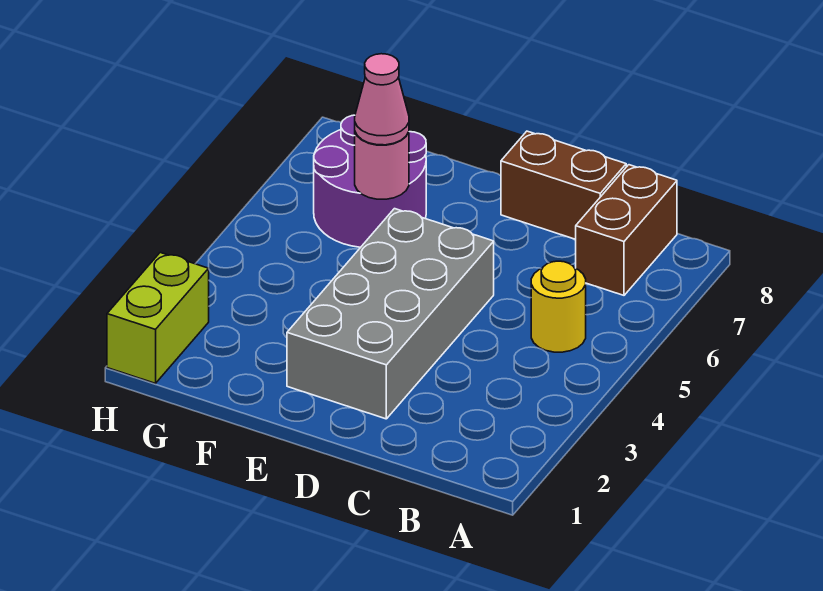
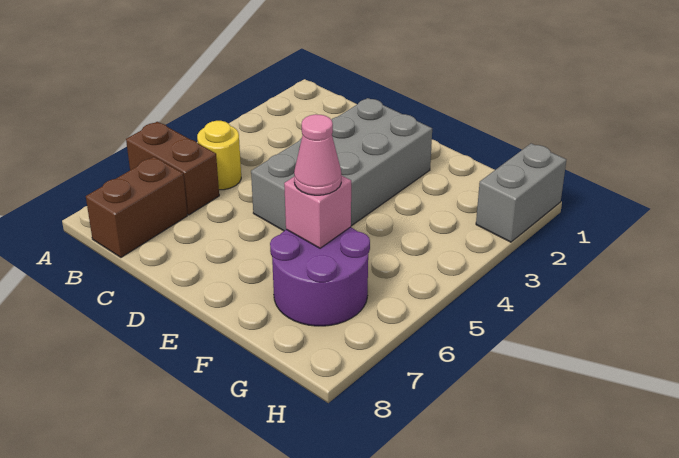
brown brick C8:D8 level 1 -> brown brick A6:B6 level 1
pink round brick F6 level 2 -> pink brick F6 level 2
lime brick H1:H2 level 1 -> grey brick H1:H2 level 1

